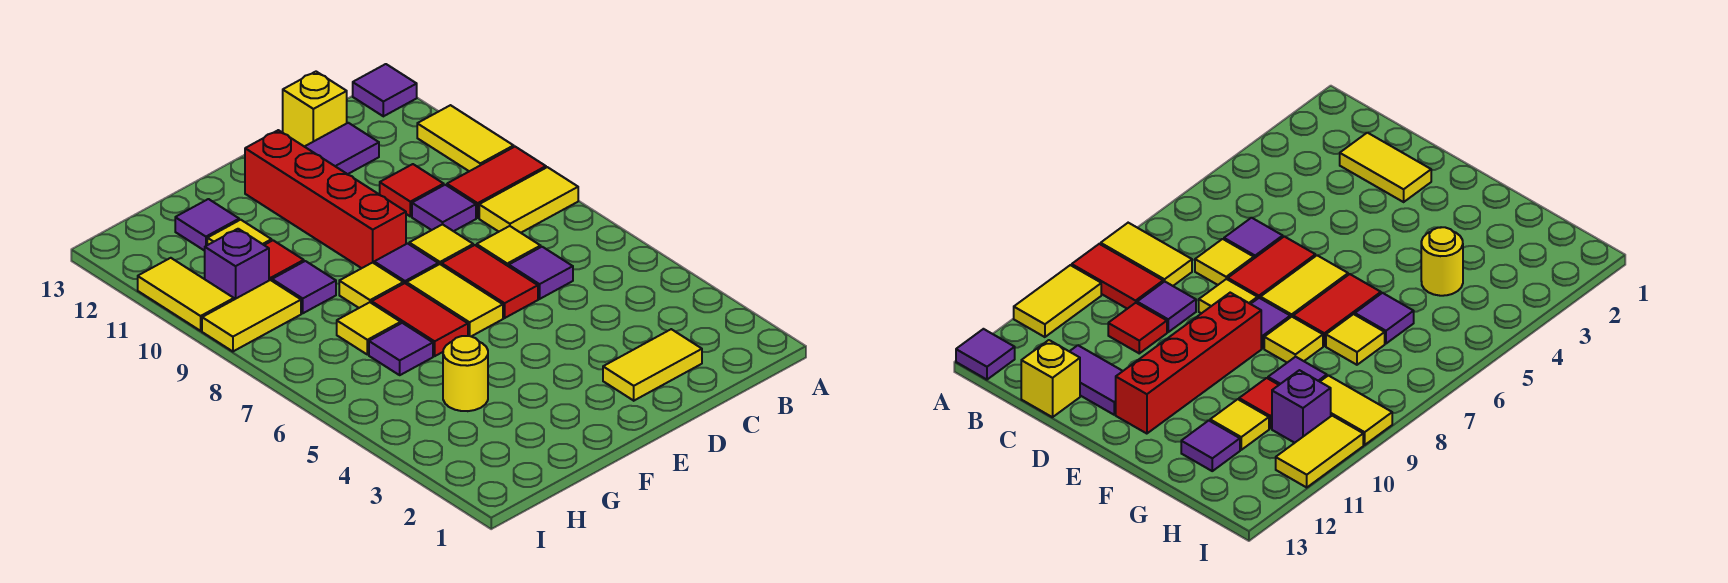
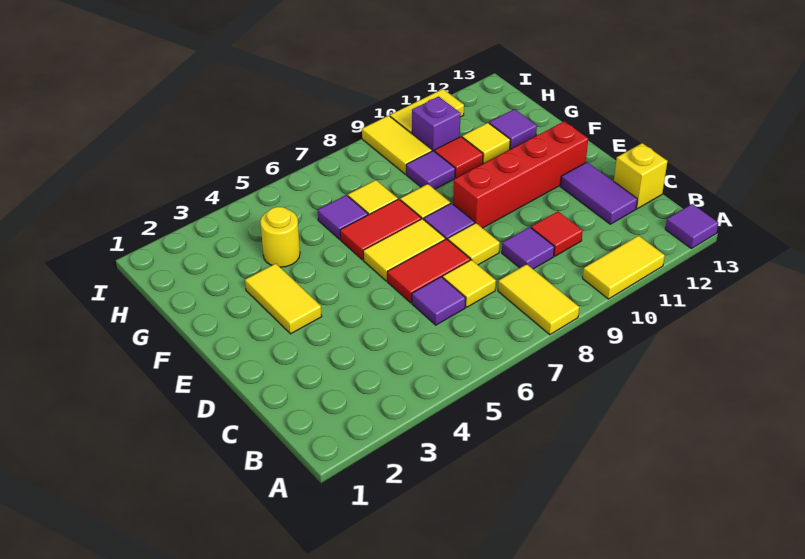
red tile A9:B9 level 1 -> none
yellow tile C2:D2 level 1 -> yellow tile E3:F3 level 1

